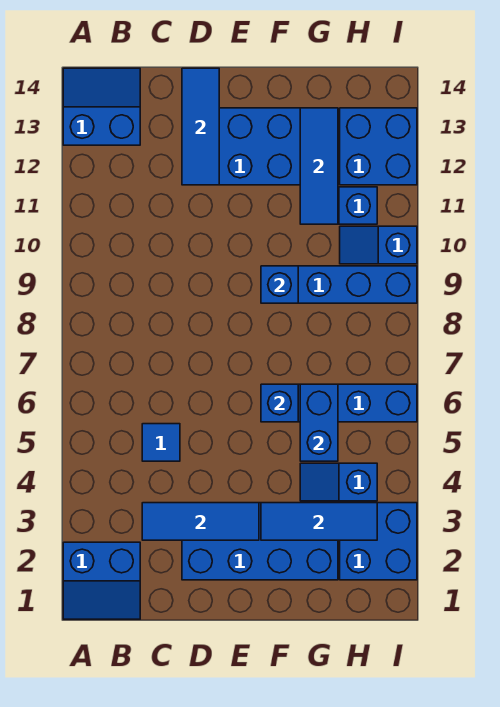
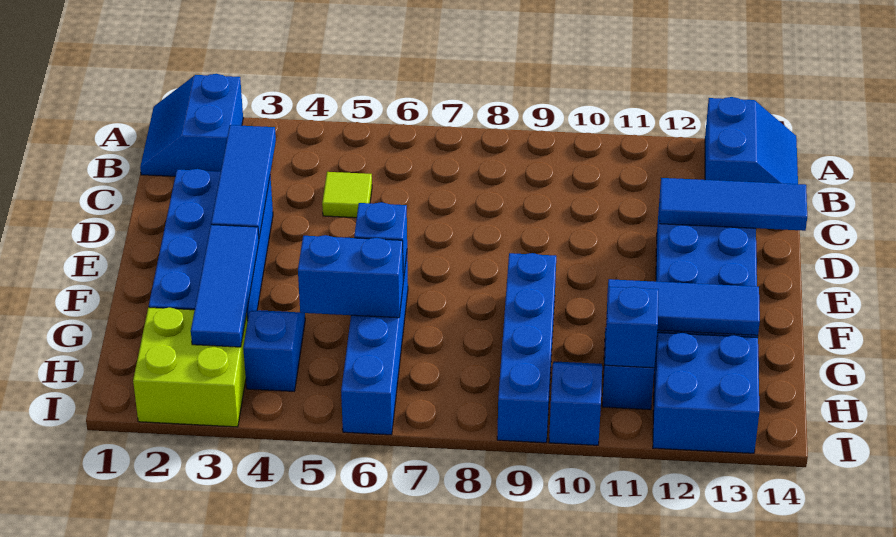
blue tile C5 level 1 -> lime tile C5 level 1
blue brick F9 level 2 -> blue brick H11 level 2
blue brick H2:I3 level 1 -> lime brick H2:I3 level 1

